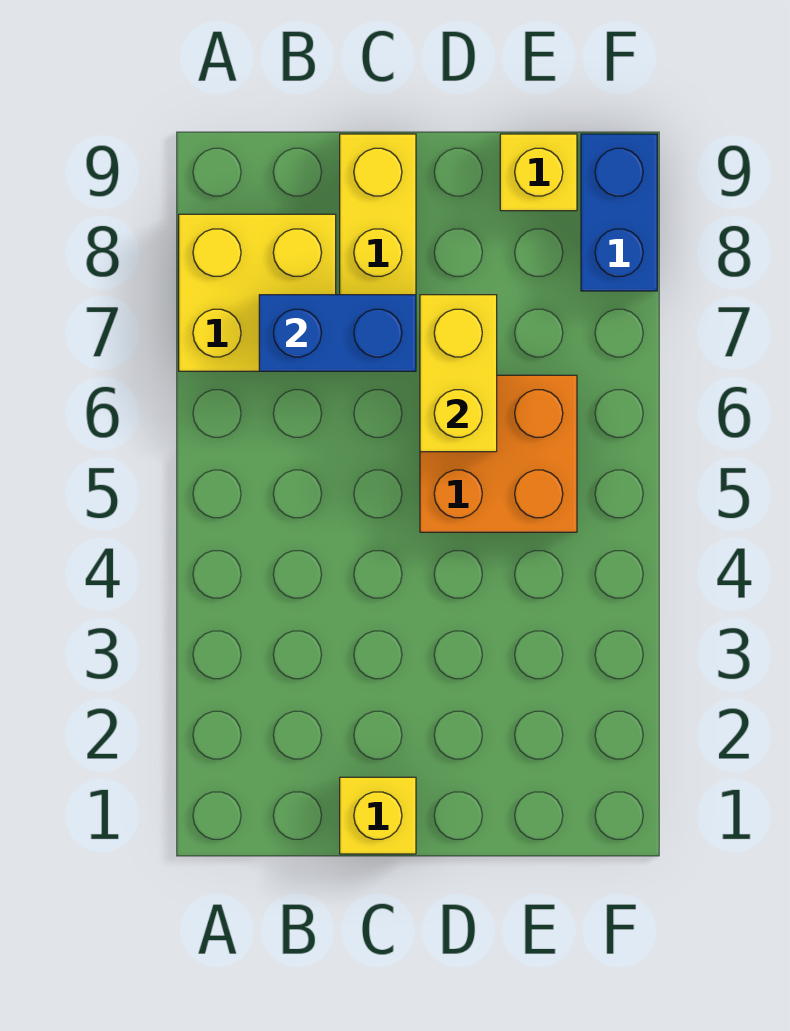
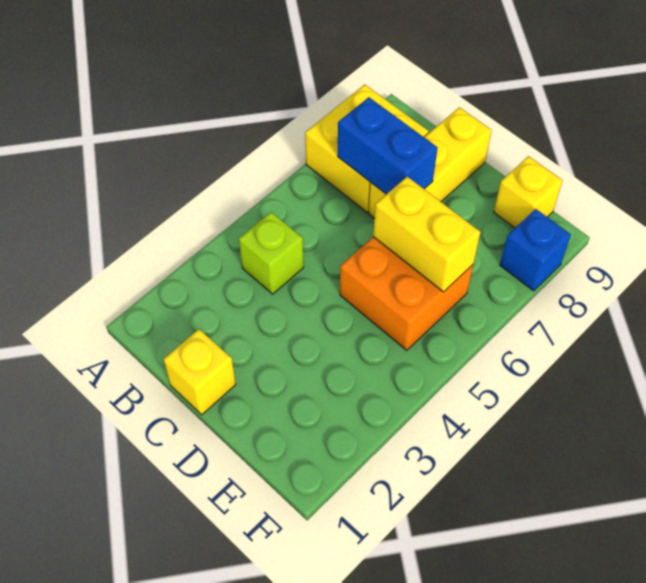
none -> lime brick B4 level 1
yellow brick D6:D7 level 2 -> yellow brick D6:E6 level 2
blue brick F8:F9 level 1 -> blue brick F8 level 1

